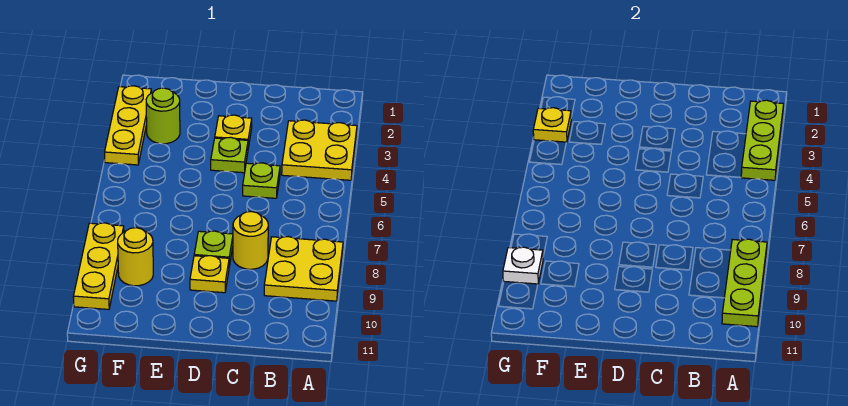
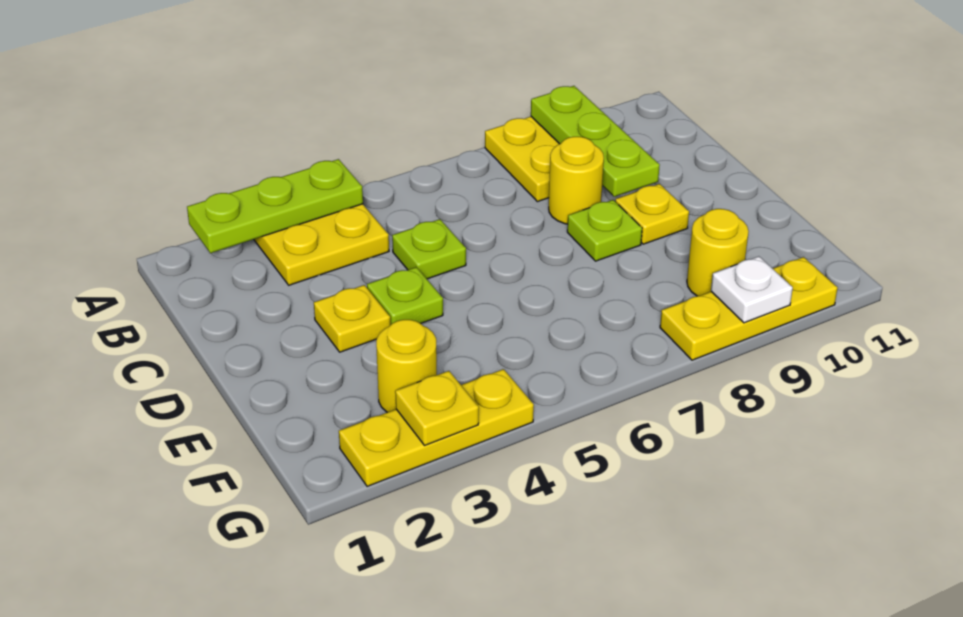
lime plate A8:A10 level 2 -> lime plate A9:C9 level 2
lime round brick F3 level 1 -> yellow round brick F3 level 1

